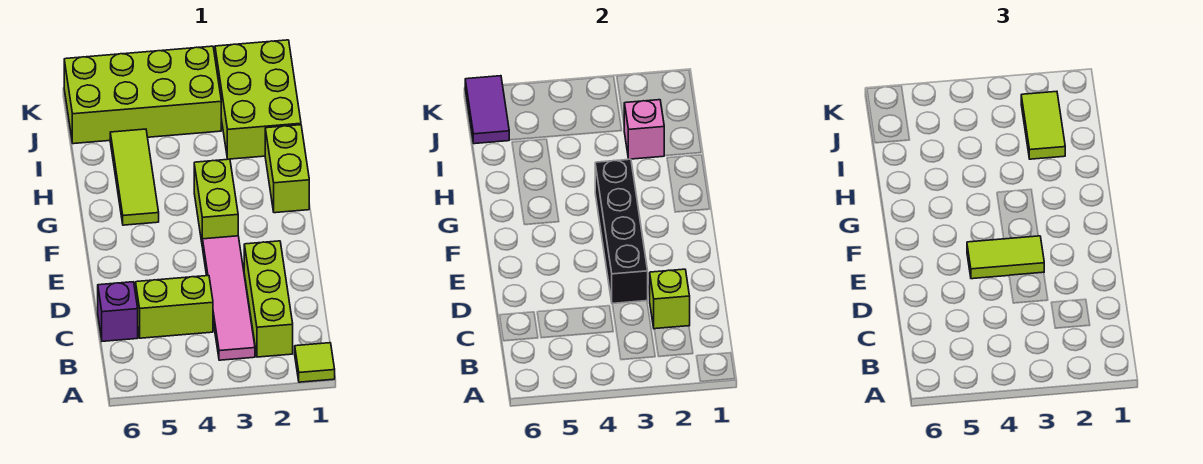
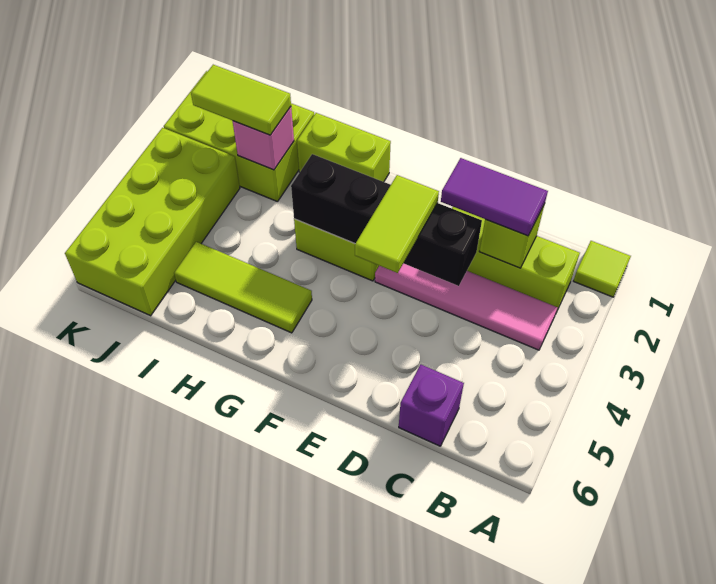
lime brick C4:C5 level 1 -> none
purple tile J6:K6 level 2 -> purple tile C2:D2 level 3

